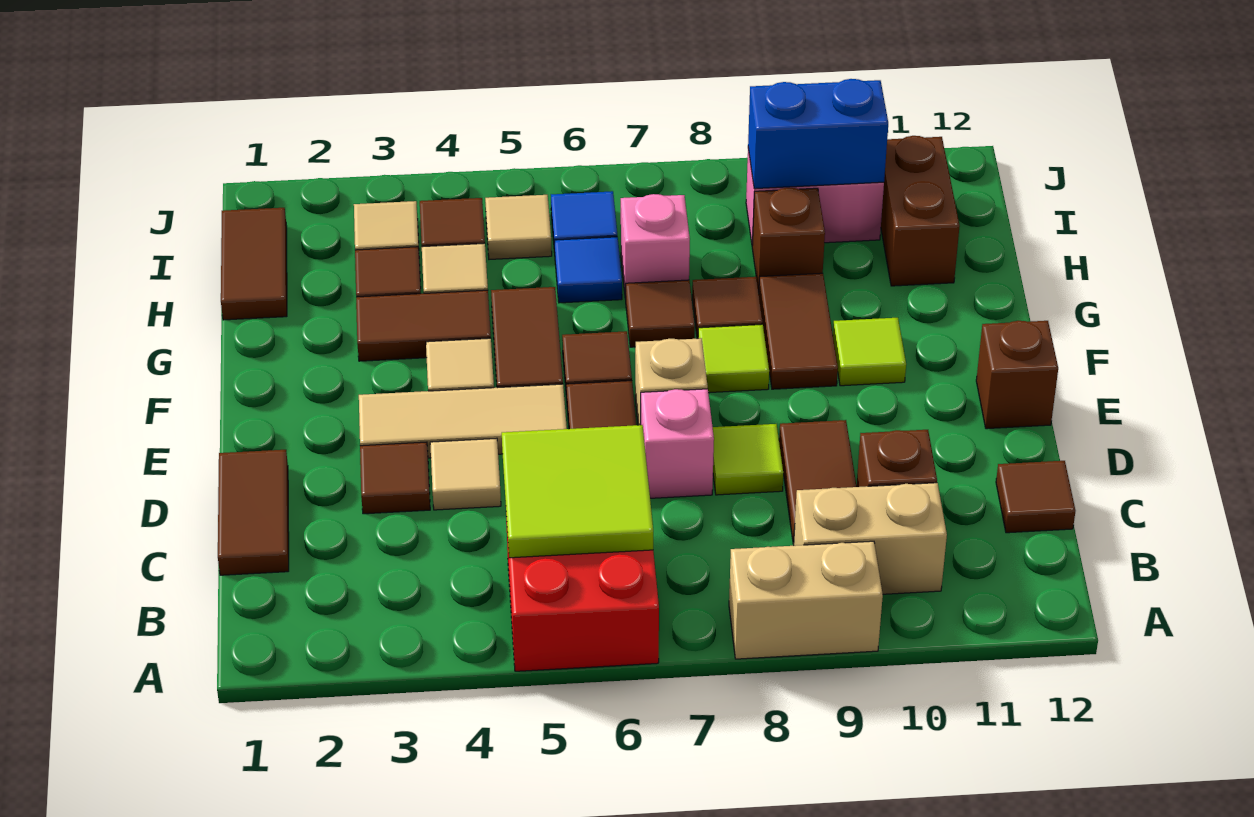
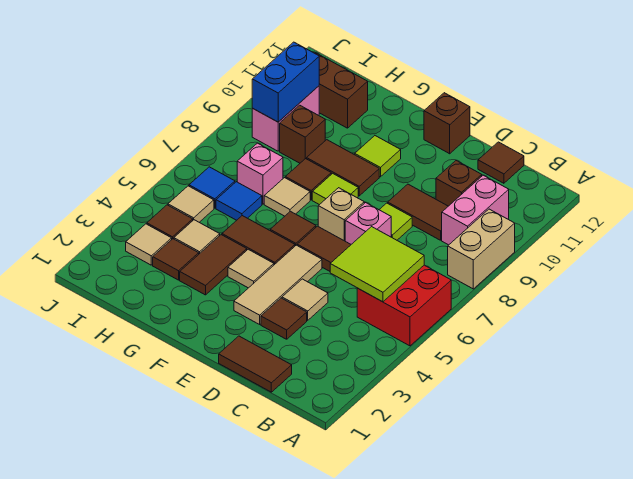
tan brick B9:B10 level 1 -> pink brick B9:B10 level 1
brown tile G7 level 1 -> tan tile G7 level 1
brown tile H1:I1 level 1 -> none

